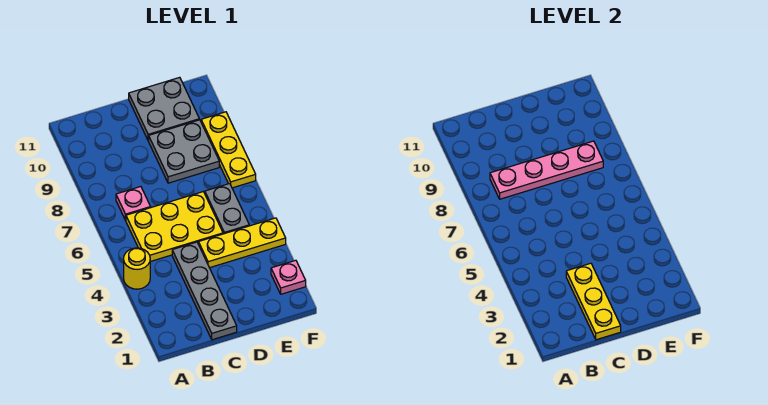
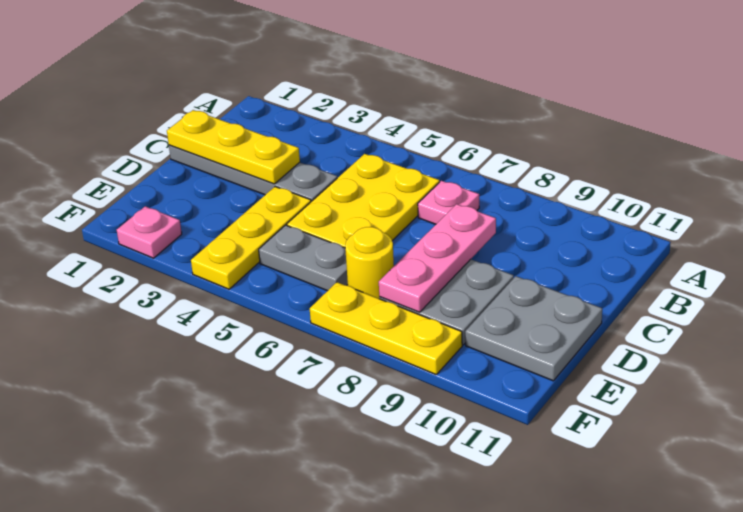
yellow round brick A4 level 1 -> yellow round brick E7 level 1
pink plate B8:E8 level 2 -> pink plate C8:E8 level 2

